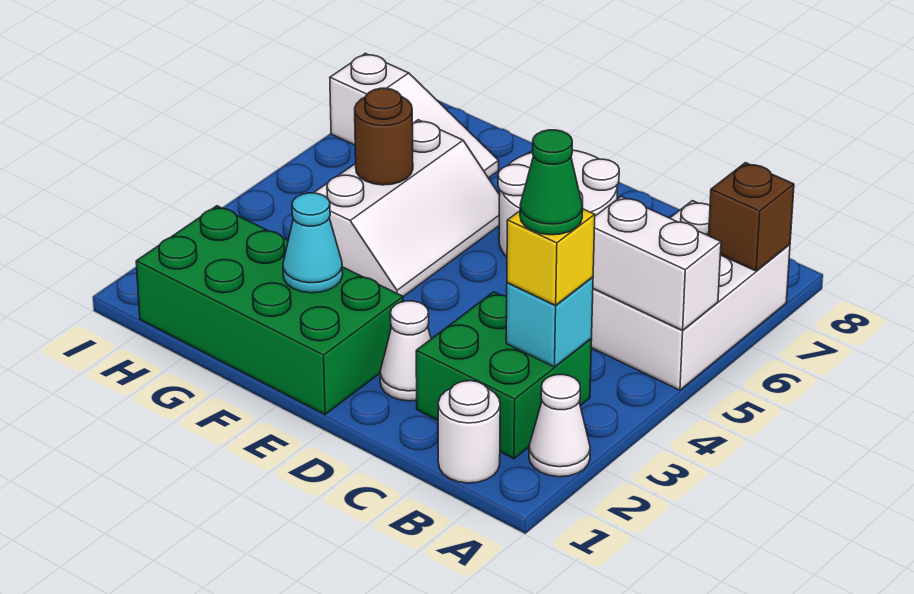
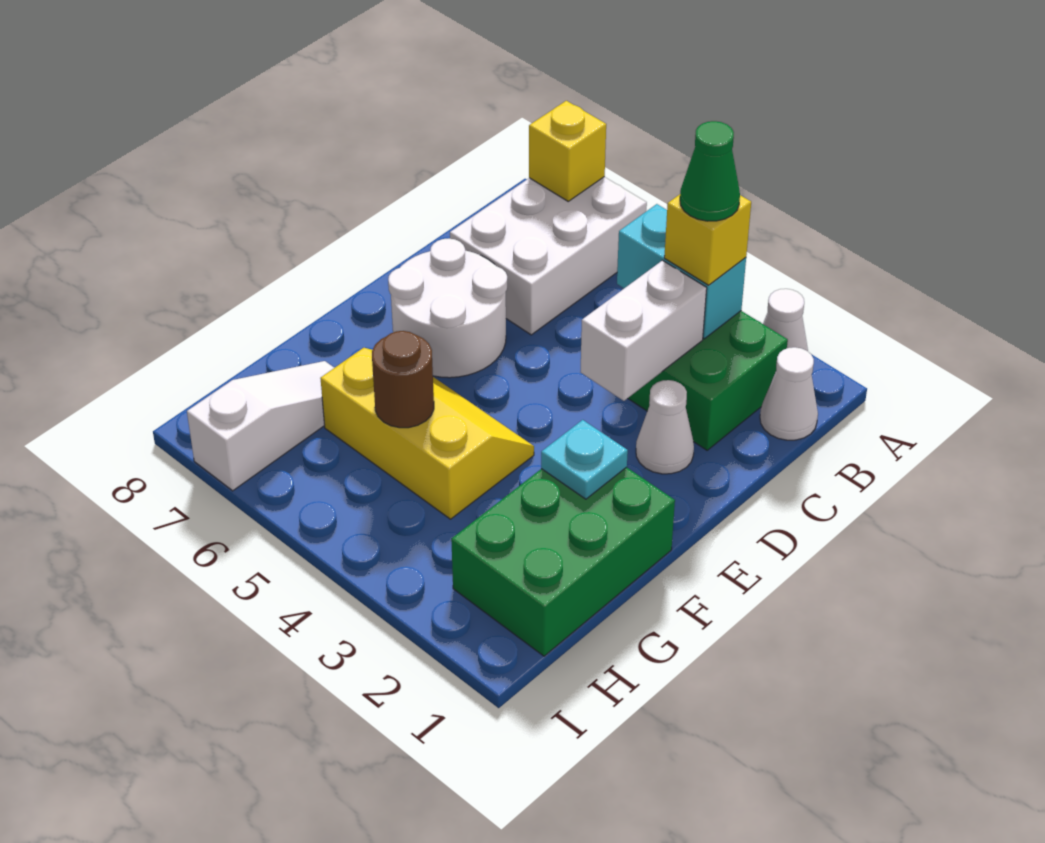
white brick A5:B7 level 1 -> white brick A6:C7 level 1
white brick A5:B5 level 2 -> white brick C3:D3 level 2
brown brick A7 level 2 -> yellow brick A7 level 2
white round brick B1 level 1 -> white cone B1 level 1
cyan brick B3 level 2 -> cyan brick B3:B4 level 2
green brick E1:H2 level 1 -> green brick F1:H2 level 1
cyan cone F2 level 2 -> cyan plate F2 level 2
white slope F4:G6 level 1 top G -> yellow slope F4:G6 level 1 top G

